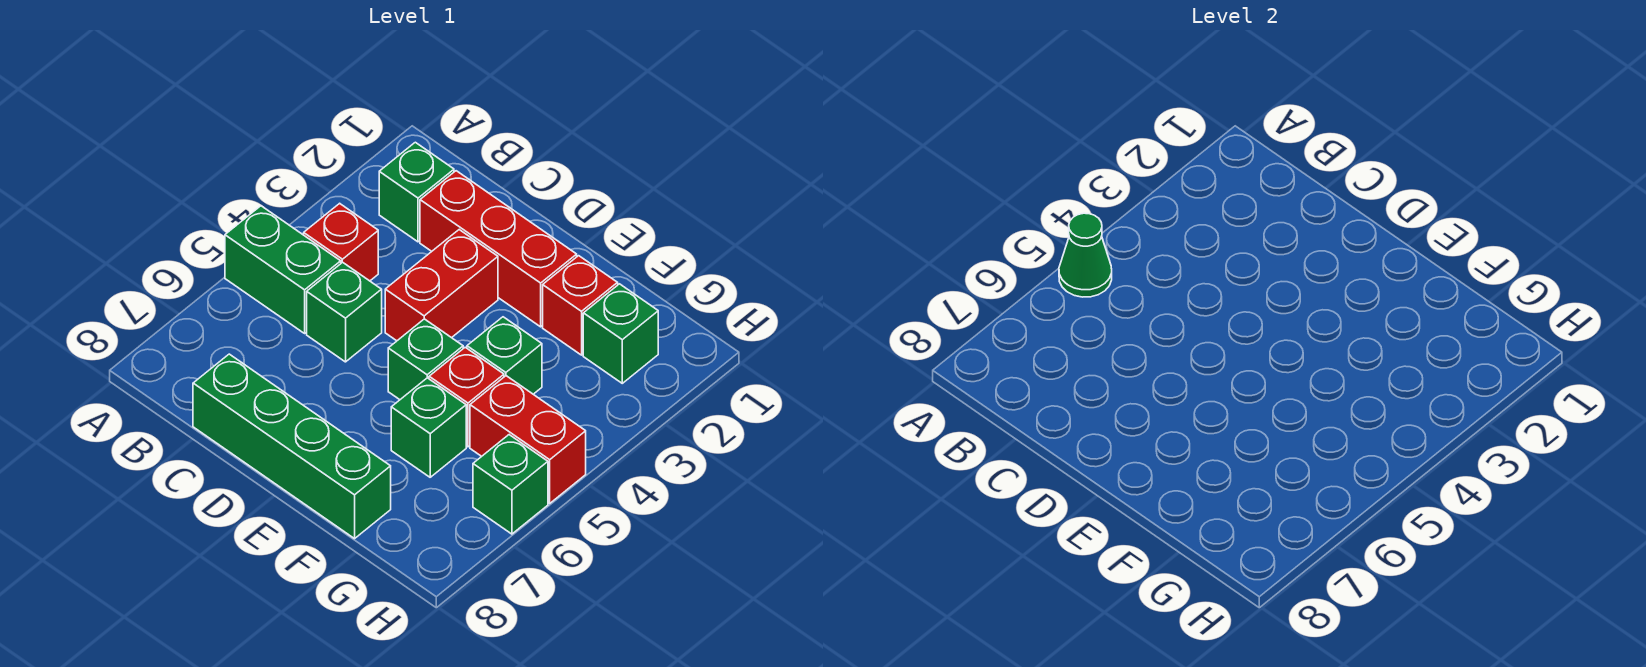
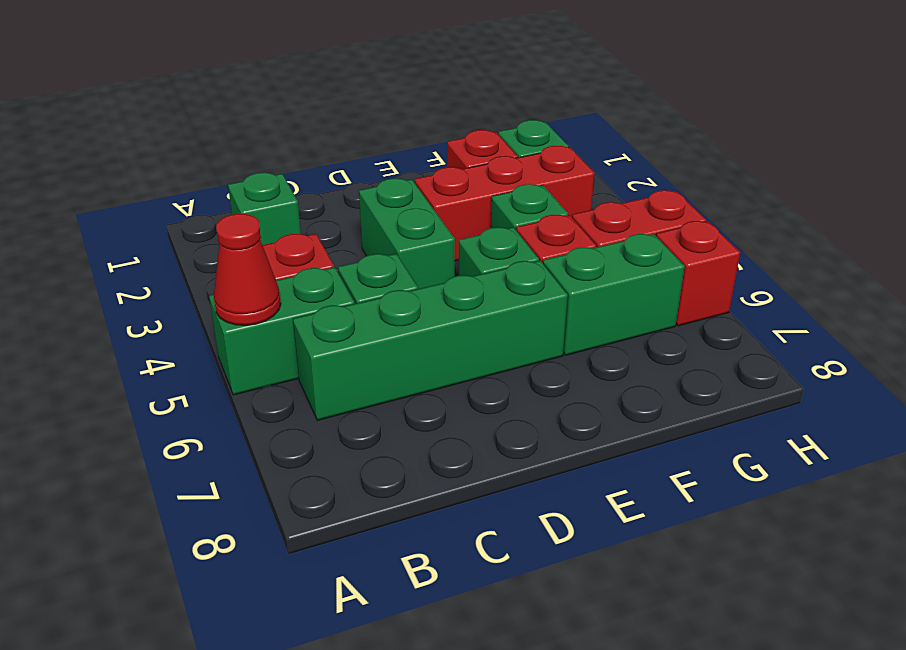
green cone A5 level 2 -> red cone A5 level 2
red brick C2:E2 level 1 -> red brick E3:G3 level 1
green brick C8:F8 level 1 -> green brick B6:E6 level 1
red brick D3:D4 level 1 -> green brick D3:D4 level 1
green brick F6 level 1 -> green brick F6:G6 level 1
green brick H6 level 1 -> red brick H6 level 1

